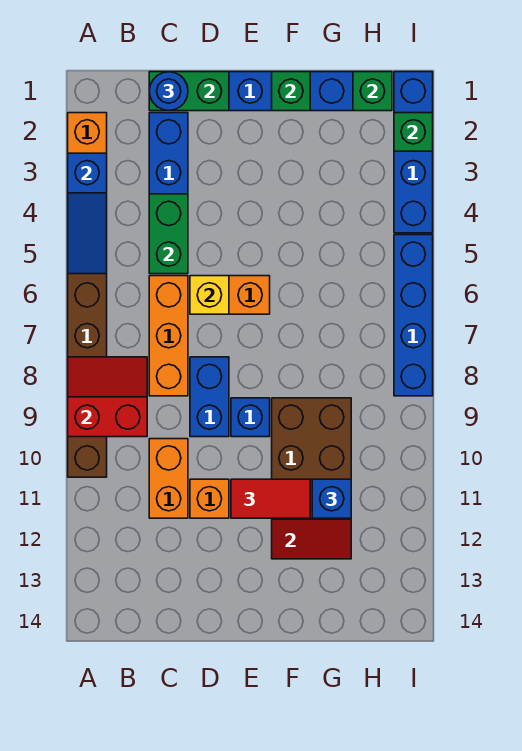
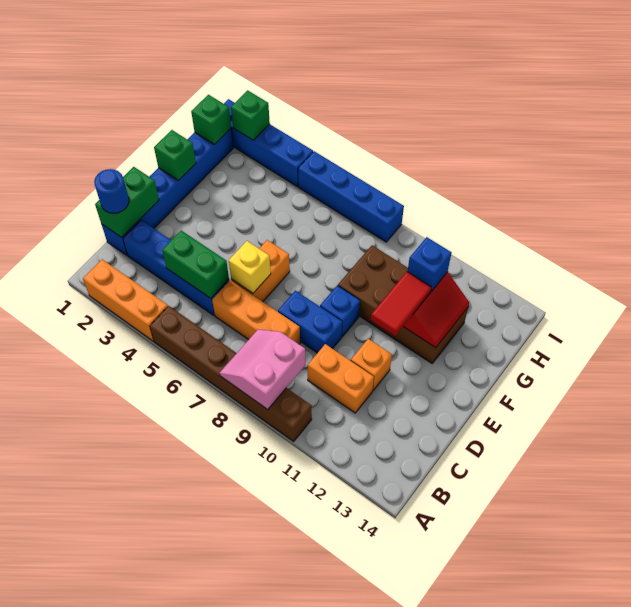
blue slope A3:A5 level 2 top 3 -> none
red slope A8:B9 level 2 top 9 -> pink slope A8:B9 level 2 top 9

